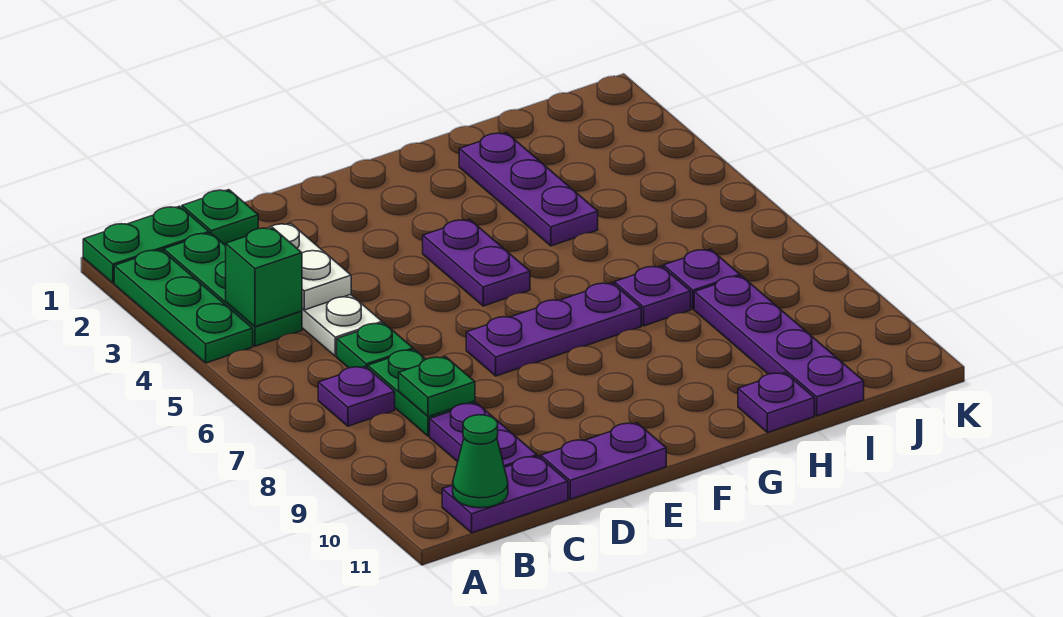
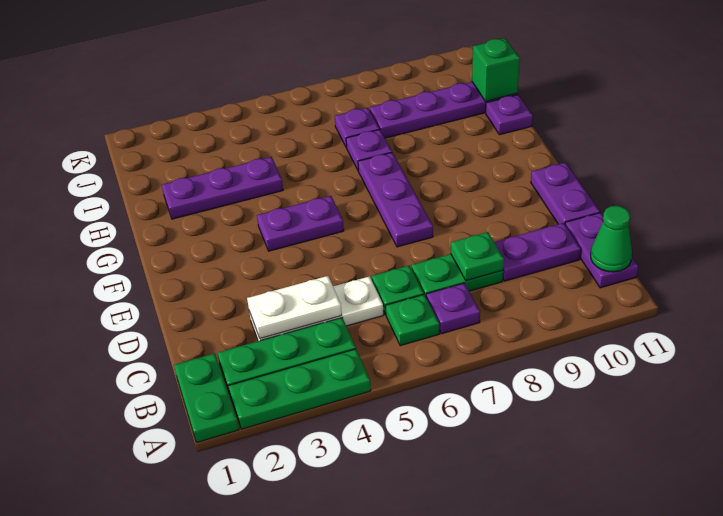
green brick B4 level 2 -> green brick I11 level 2
green plate C1 level 1 -> green plate B6 level 1

